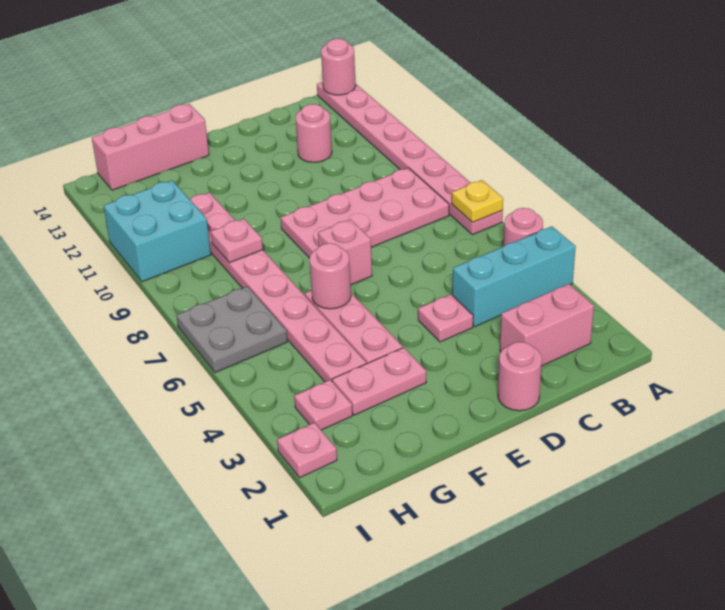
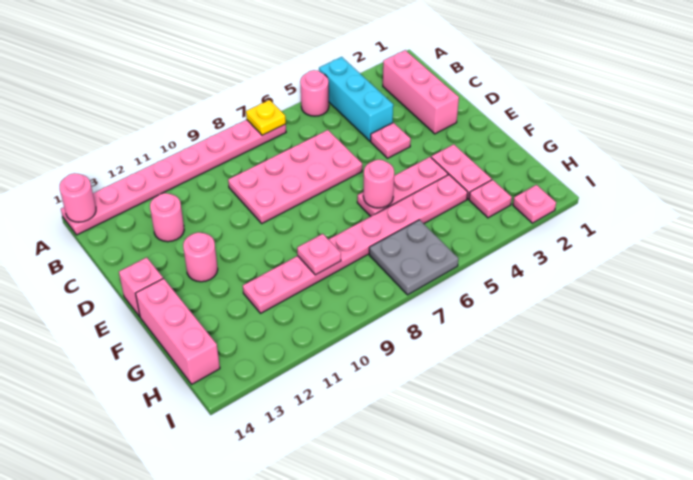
pink brick B2:C2 level 1 -> pink brick B2:D2 level 1
pink plate B8:E9 level 1 -> pink plate C6:D9 level 1
pink round brick D1 level 1 -> pink round brick E12 level 1
pink brick E7 level 1 -> pink brick E14 level 1
cyan brick H10:I11 level 1 -> none

